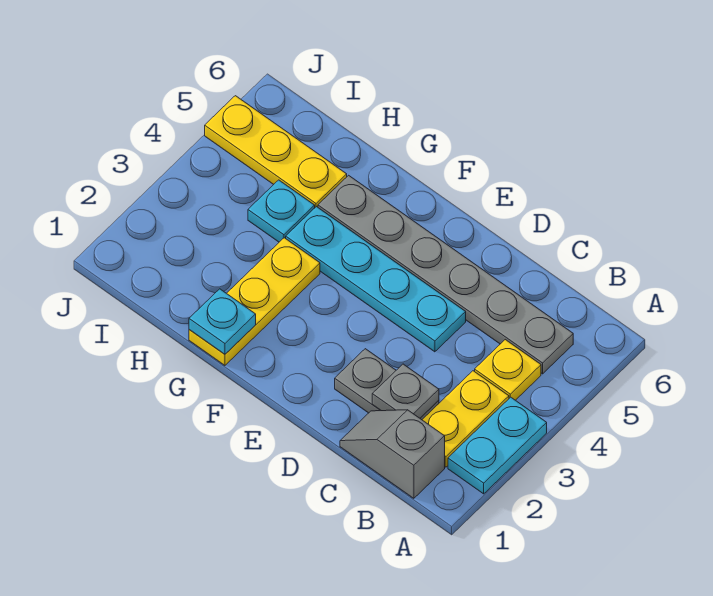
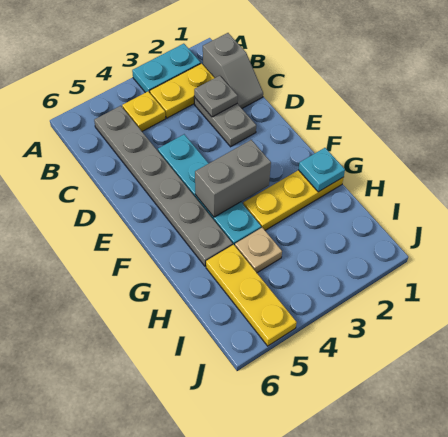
none -> grey brick F3:F4 level 2
cyan plate H4 level 1 -> tan plate H4 level 1

